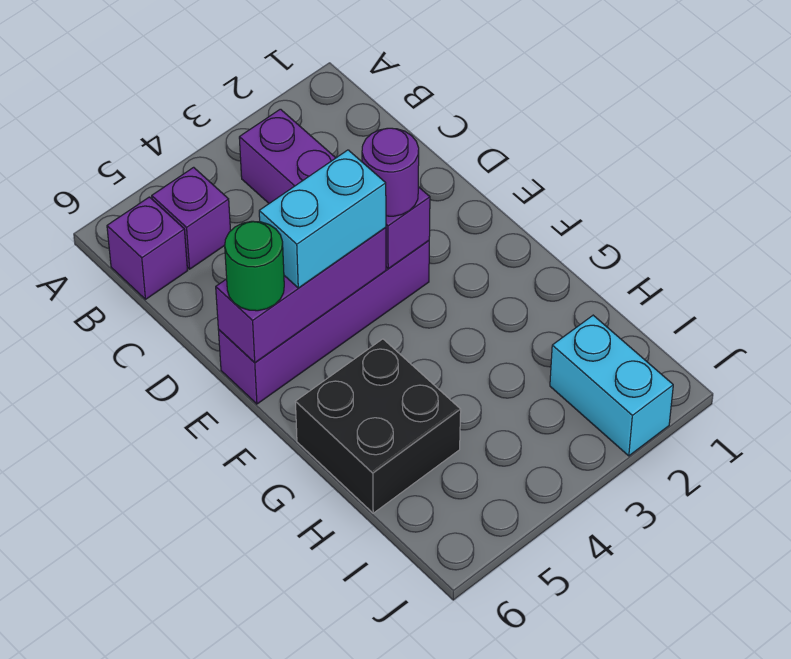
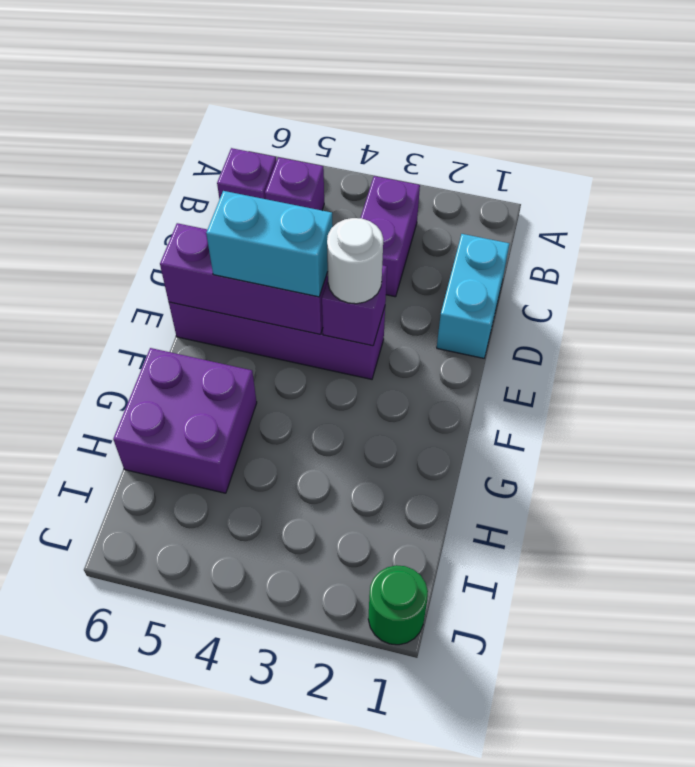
purple round brick E3 level 3 -> white round brick E3 level 3
green round brick E6 level 3 -> green round brick J1 level 1
black brick G5:H6 level 1 -> purple brick G5:H6 level 1
cyan brick I2:J2 level 1 -> cyan brick C1:D1 level 1

